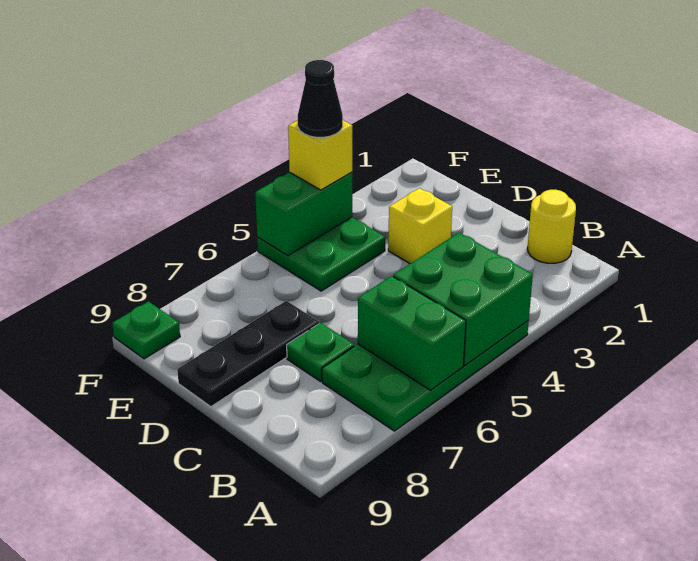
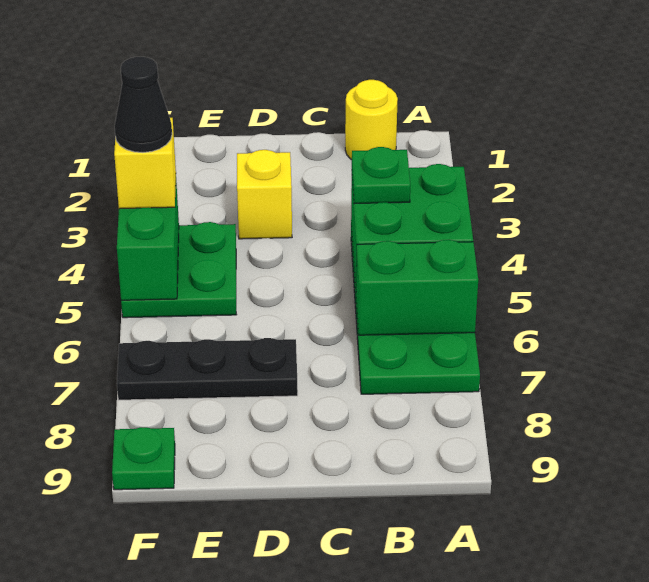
green plate C7 level 1 -> green plate B4 level 3
black plate D7:D9 level 1 -> black plate D7:F7 level 1

